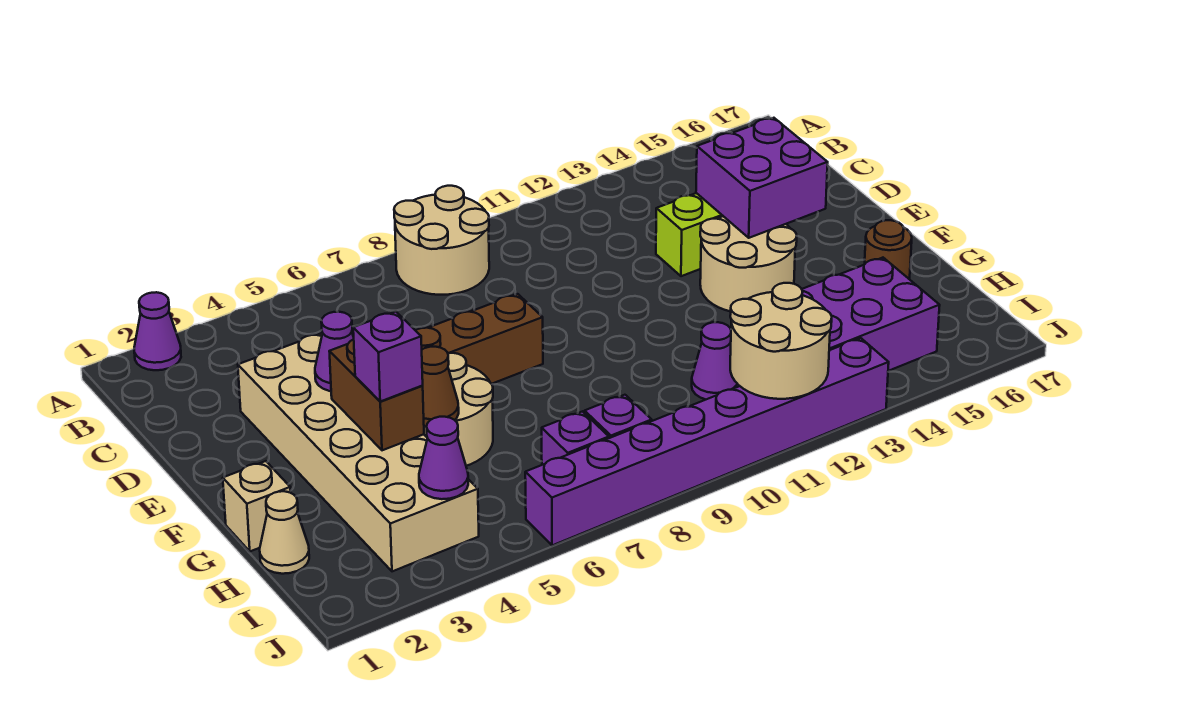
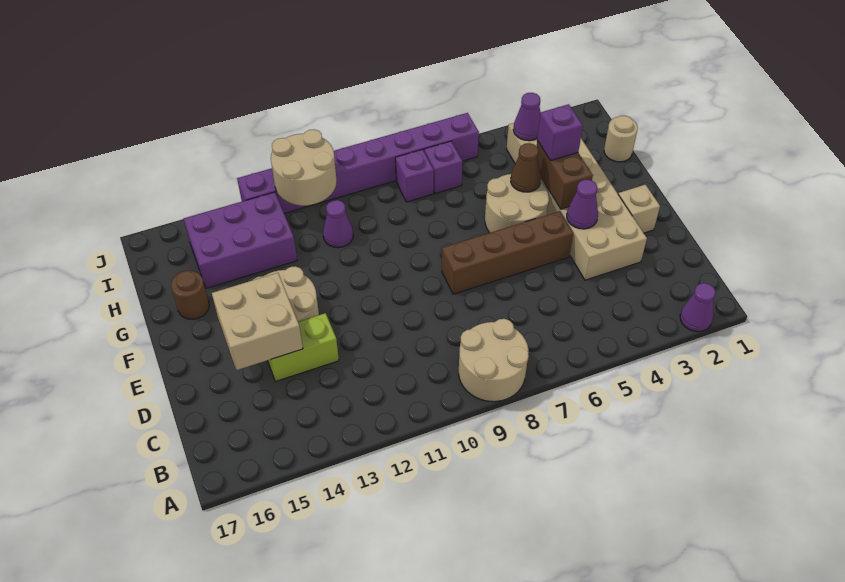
purple brick D14:E15 level 2 -> tan brick D14:E15 level 2
tan brick G1 level 1 -> tan brick E2 level 1
tan cone H1 level 1 -> tan round brick H1 level 1

